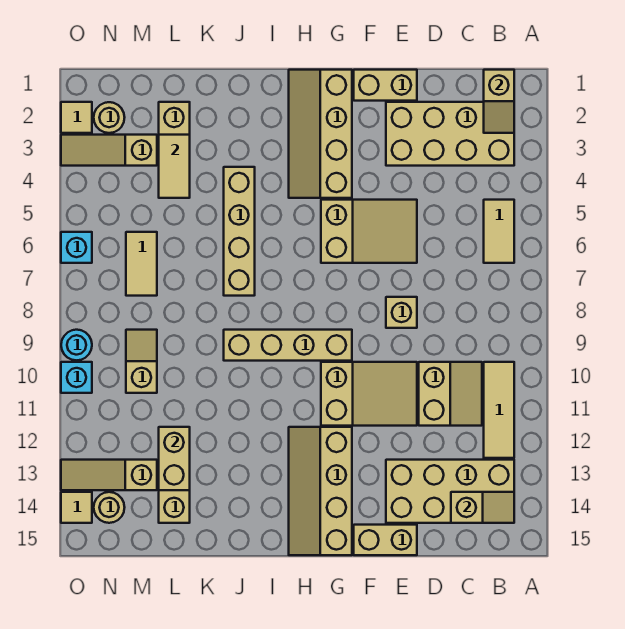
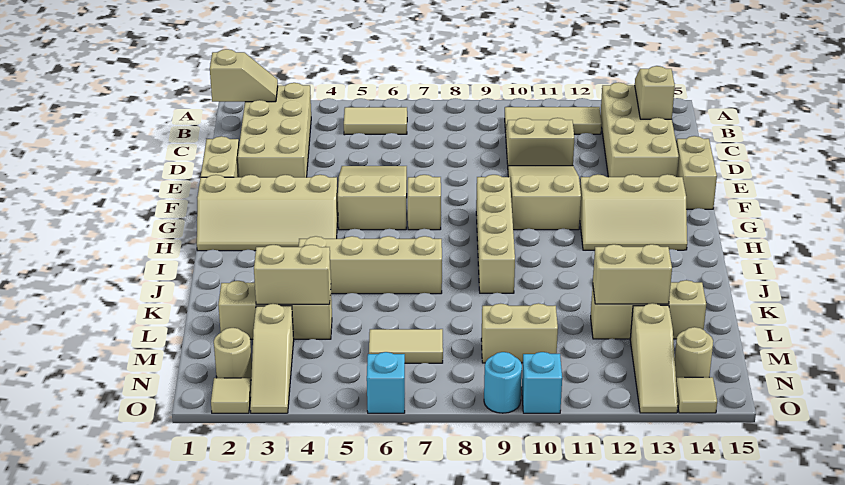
tan brick E8 level 1 -> tan brick G7 level 1
tan slope G12:H15 level 1 top G -> tan slope G12:H14 level 1 top G
tan tile L3:L4 level 2 -> tan brick L3:L4 level 2
tan slope M9:M10 level 1 top 10 -> tan brick M9:M10 level 1

